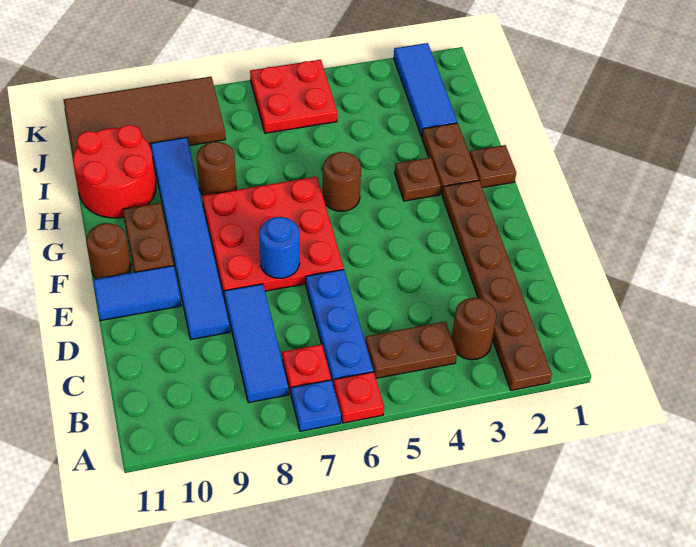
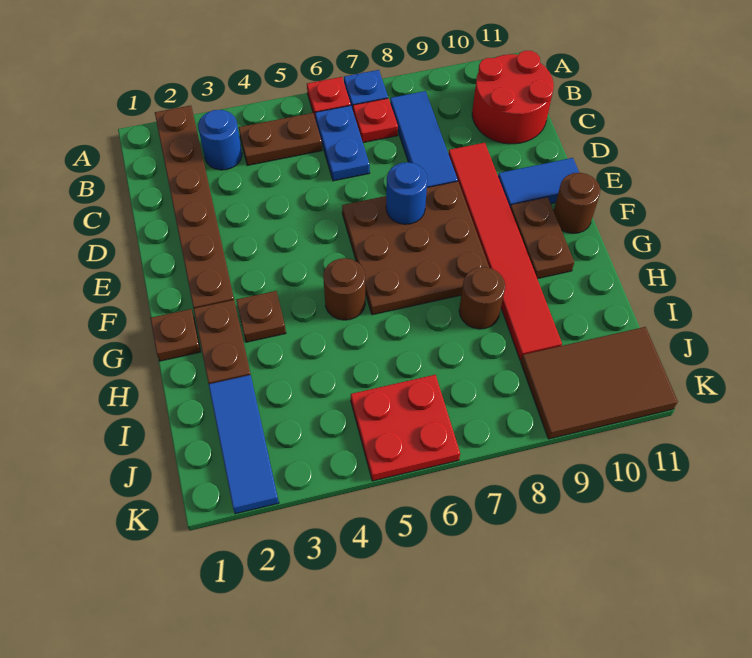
brown round brick B3 level 1 -> blue round brick B3 level 1
blue plate B6:D6 level 1 -> blue plate B6:C6 level 1
blue tile D9:I9 level 1 -> red tile D9:I9 level 1
red plate E6:G8 level 1 -> brown plate E6:G8 level 1
red round brick H10:I11 level 1 -> red round brick B10:C11 level 1
brown tile J8:K11 level 1 -> brown tile J9:K11 level 1

